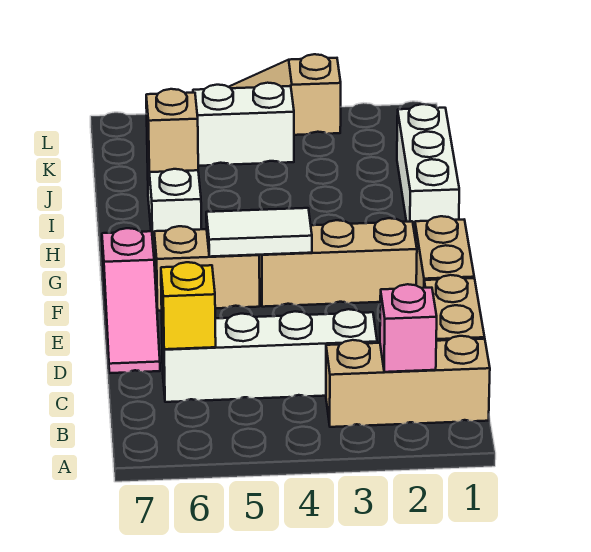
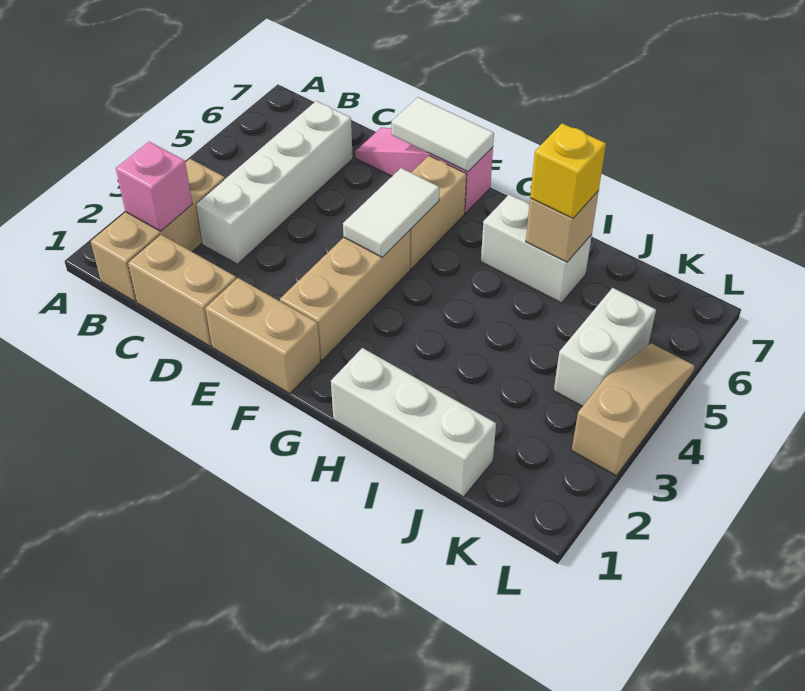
yellow brick C6 level 2 -> yellow brick I6 level 3
none -> white tile E7:F7 level 2

